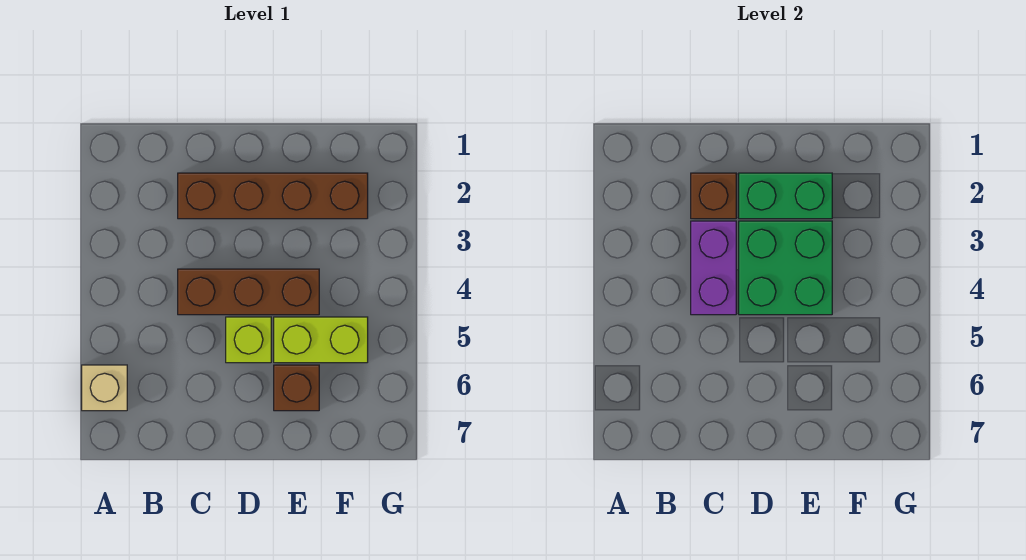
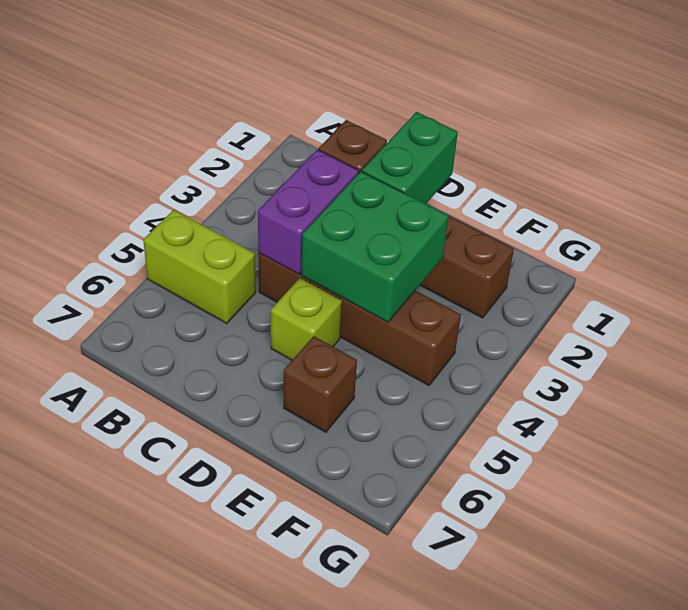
tan brick A6 level 1 -> none
brown brick C4:E4 level 1 -> brown brick C4:F4 level 1
green brick D2:E2 level 2 -> green brick D1:D2 level 2
lime brick E5:F5 level 1 -> lime brick A5:B5 level 1

